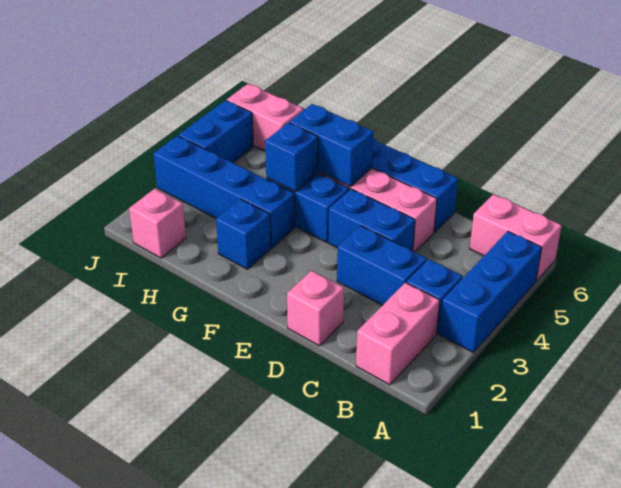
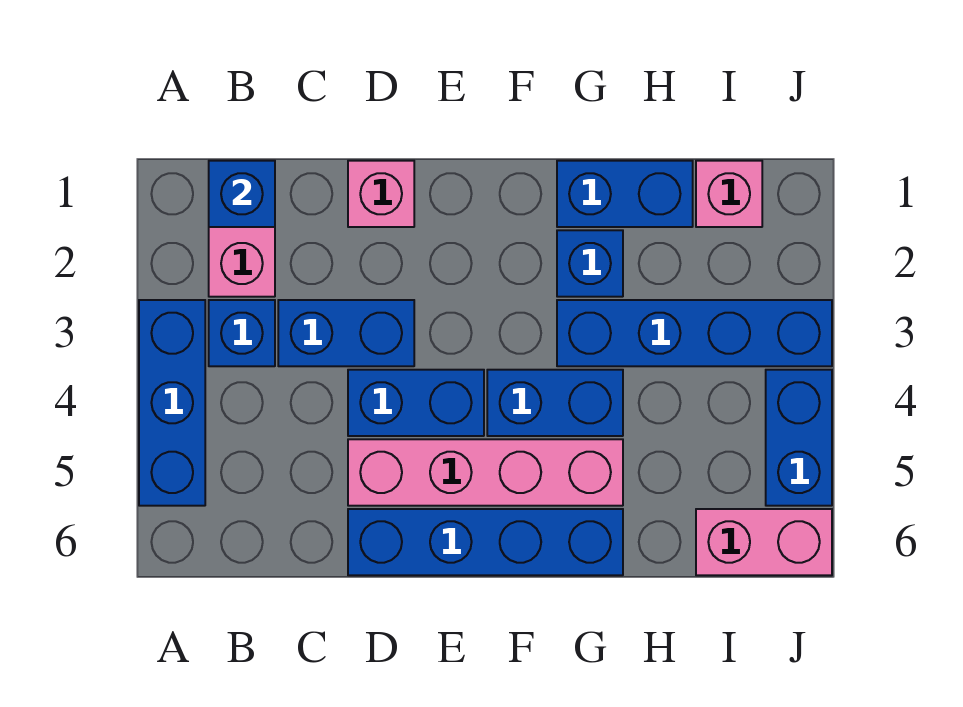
pink brick A6:B6 level 1 -> none
blue brick F5:G5 level 2 -> blue brick G1:H1 level 1
blue brick G4 level 2 -> blue brick B1 level 2

